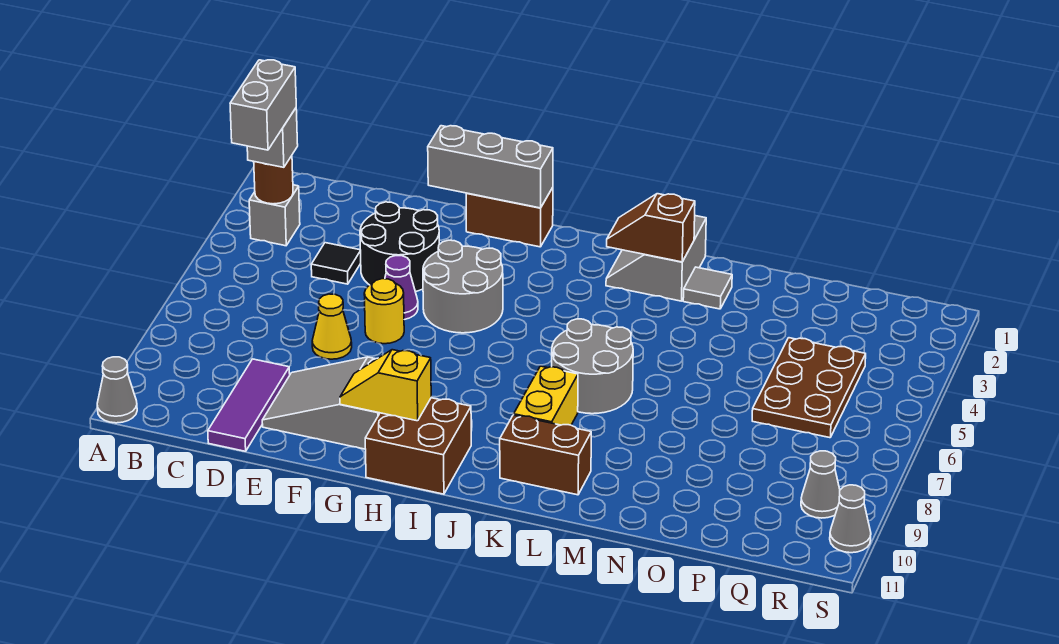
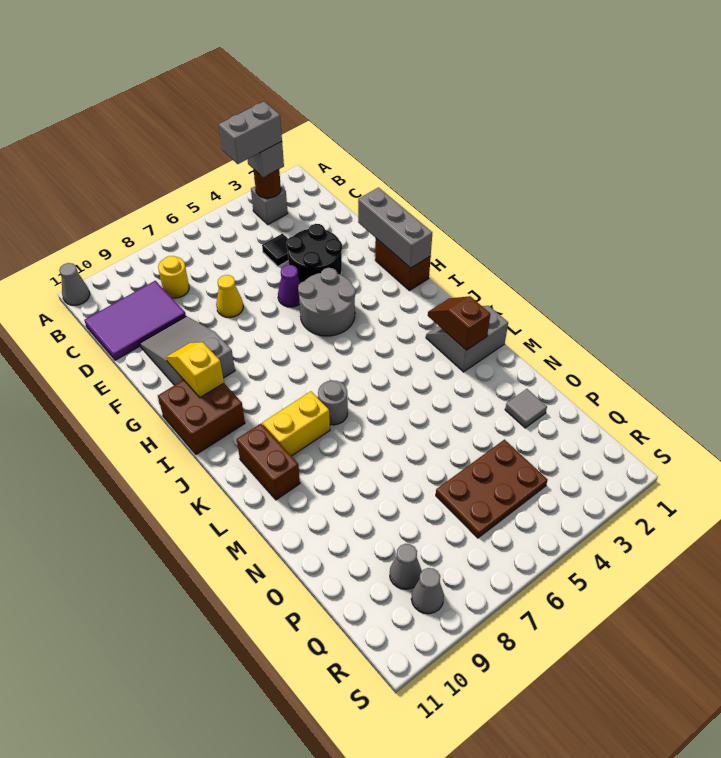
purple tile D9:D11 level 1 -> purple tile C9:D11 level 1
yellow round brick F6 level 1 -> yellow round brick C8 level 1
grey round brick K6:L7 level 1 -> grey round brick K7 level 1
grey tile M2 level 1 -> grey tile O2 level 1
grey cone S10 level 1 -> grey cone Q9 level 1

